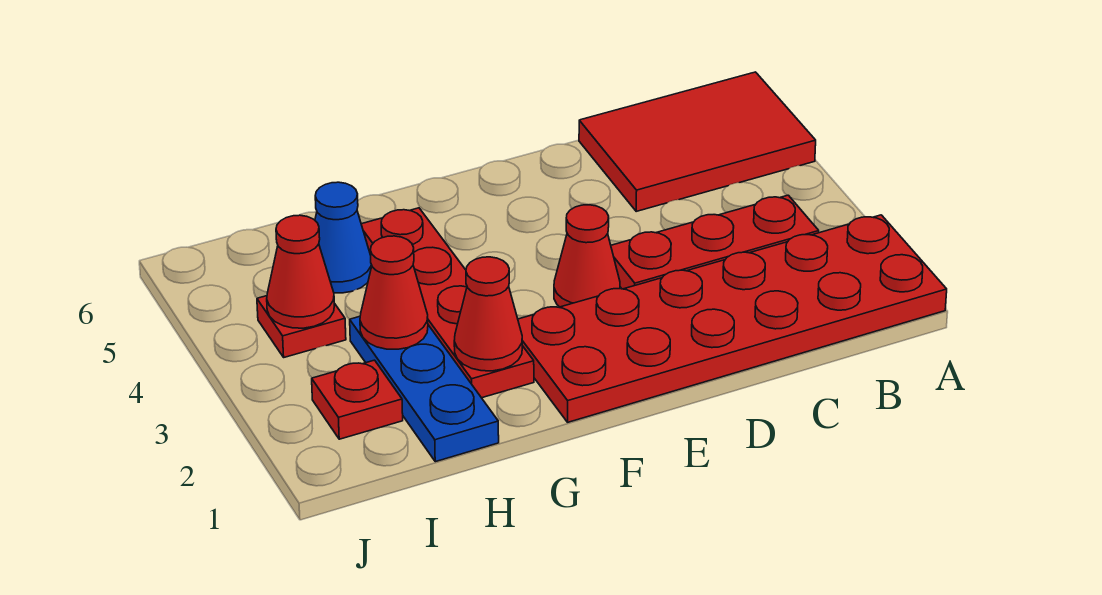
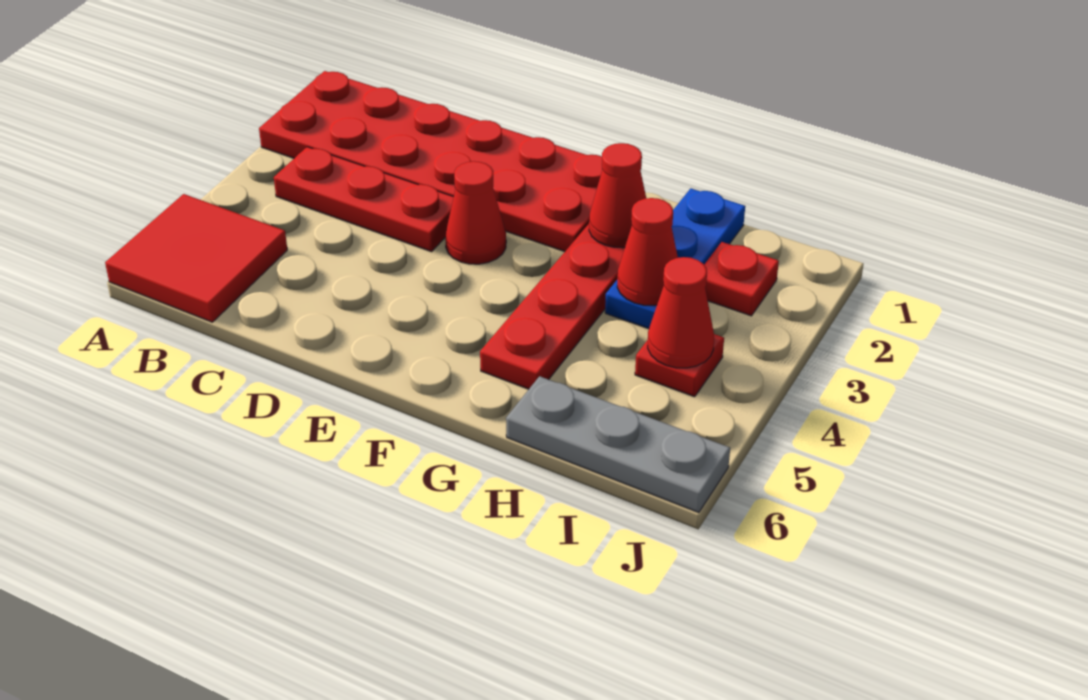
red tile A5:C6 level 1 -> red tile A5:B6 level 1
blue cone H5 level 1 -> none
none -> grey plate H6:J6 level 1

